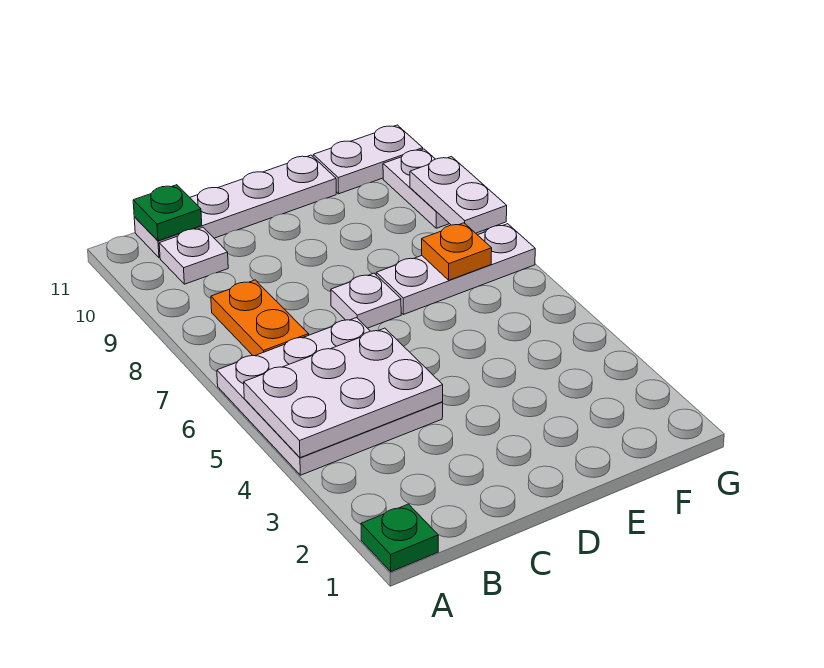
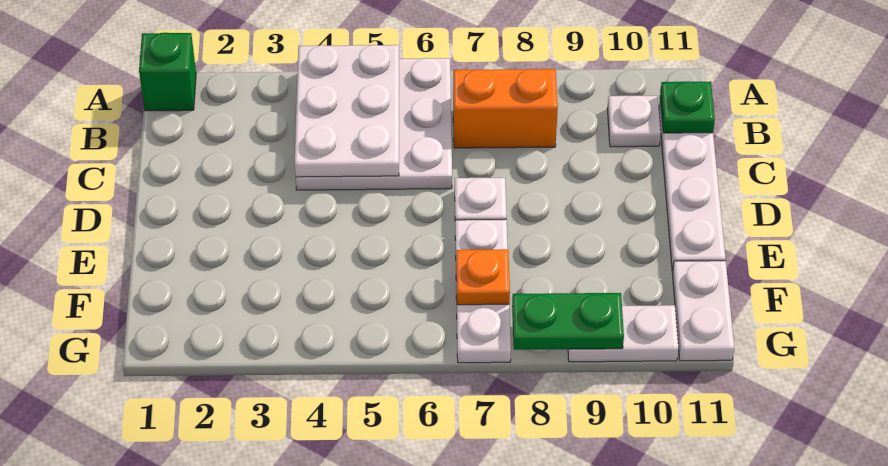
green plate A1 level 1 -> green brick A1 level 1
orange plate B7:B8 level 1 -> orange brick B7:B8 level 1
white plate G8:G9 level 2 -> green plate G8:G9 level 2

